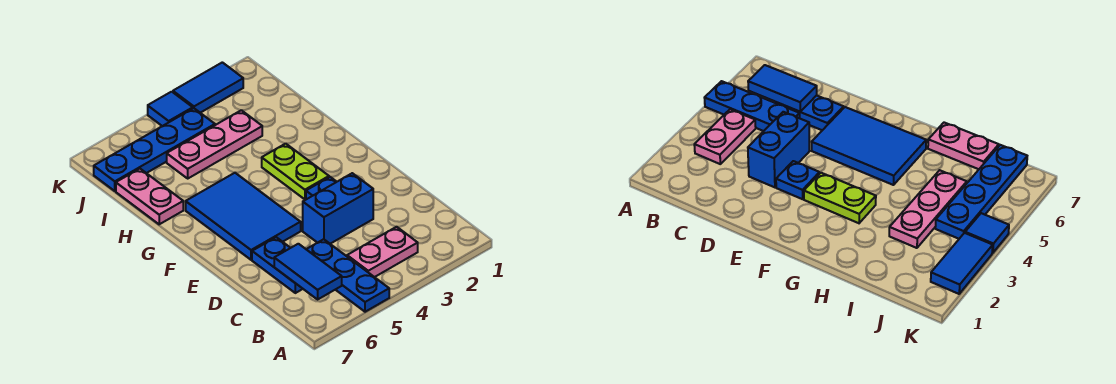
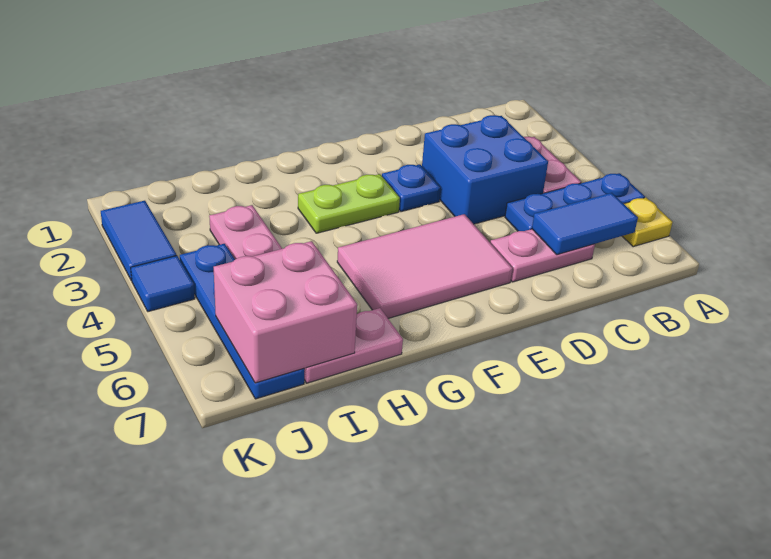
none -> yellow plate A6 level 1
blue plate C6:D6 level 1 -> pink plate C6:D6 level 1
blue brick D3:D4 level 1 -> blue brick C3:D4 level 1
blue tile E5:G6 level 1 -> pink tile E5:G6 level 1
none -> pink brick I6:J7 level 2

